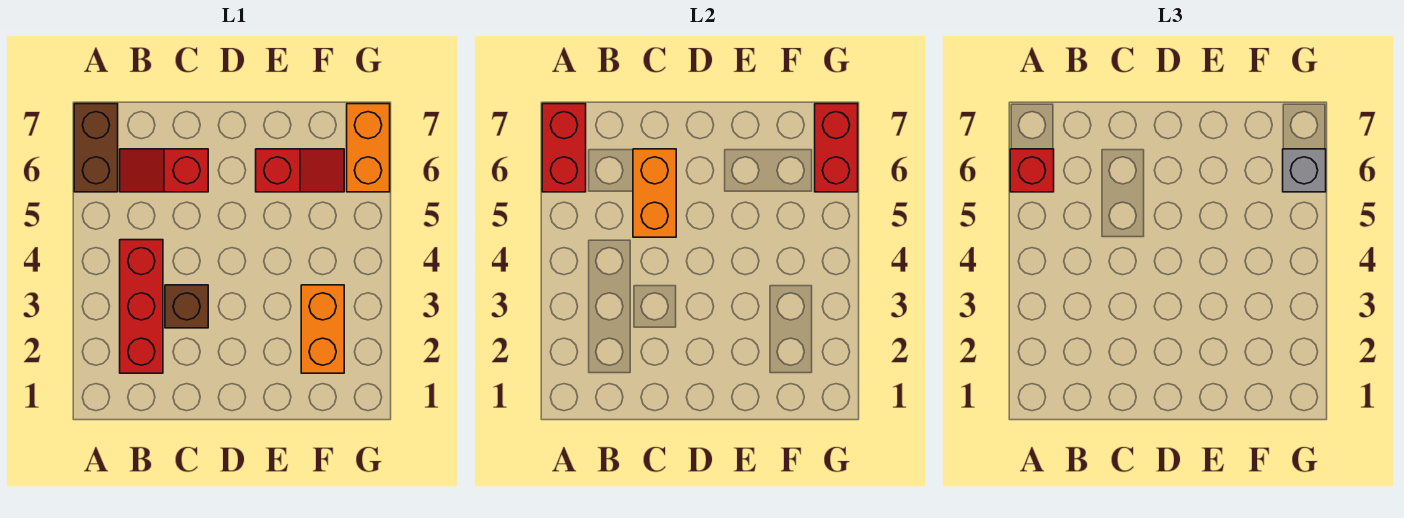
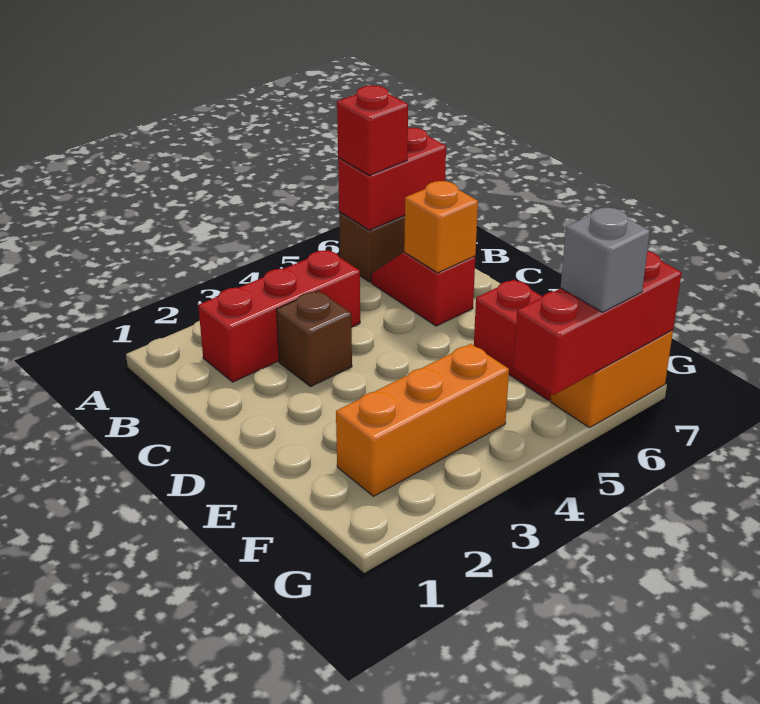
orange brick C5:C6 level 2 -> orange brick C6 level 2
orange brick F2:F3 level 1 -> orange brick F2:F4 level 1
red brick G6:G7 level 2 -> red brick G5:G7 level 2

